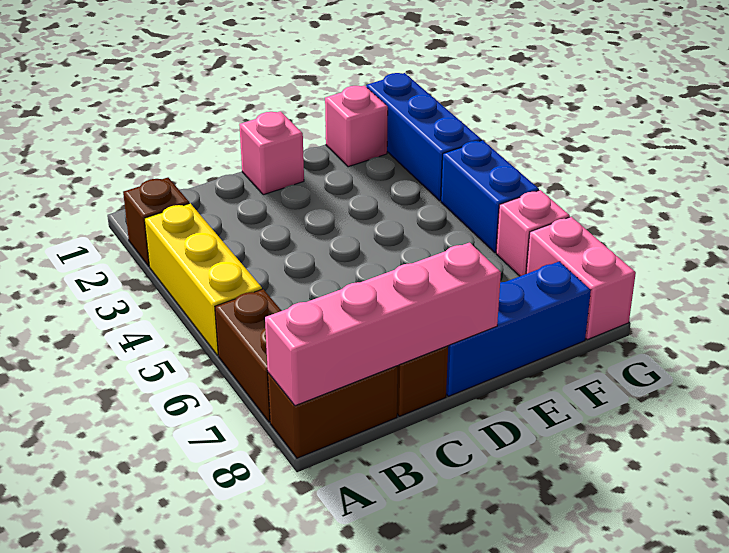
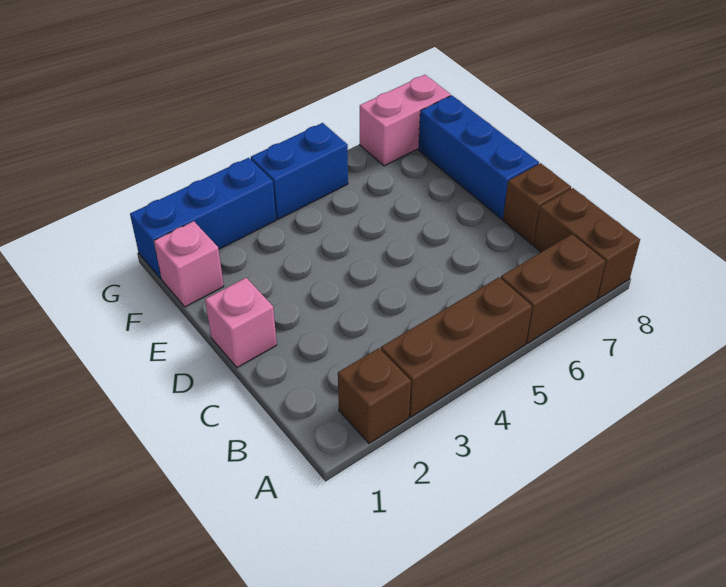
yellow brick A3:A5 level 1 -> brown brick A3:A5 level 1
pink brick A8:D8 level 2 -> none
pink brick G6 level 1 -> none

